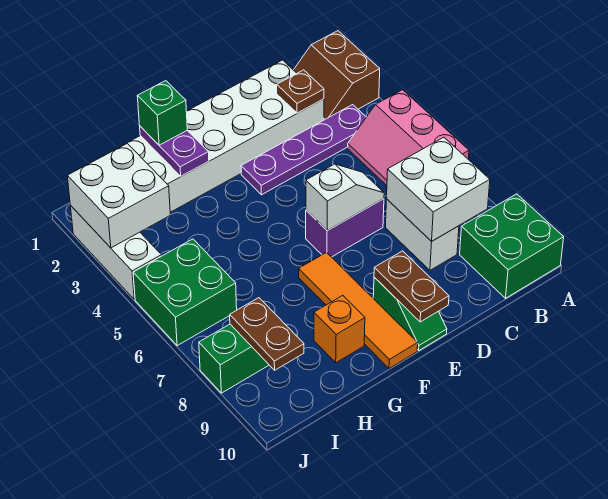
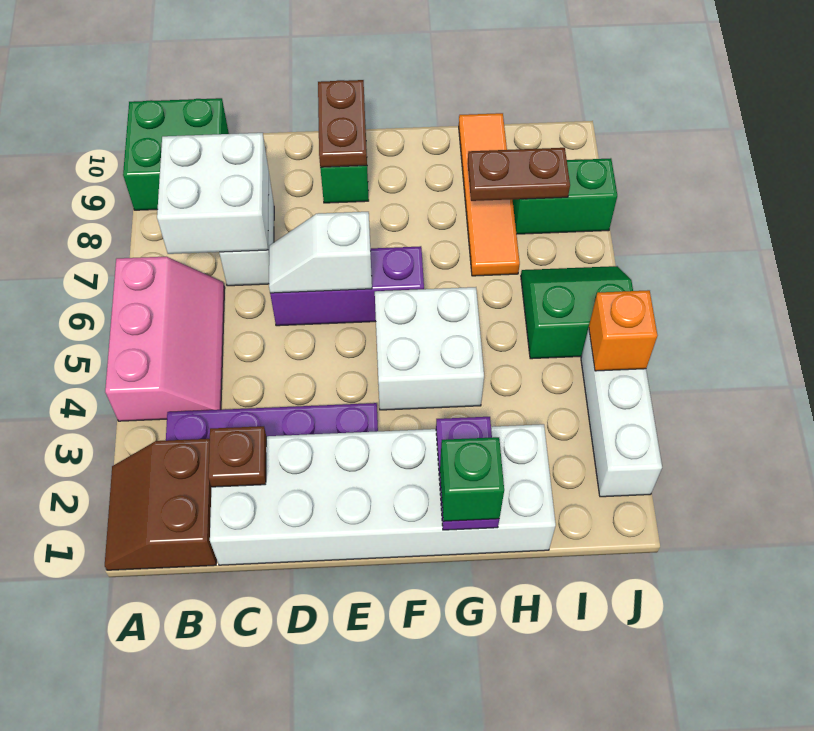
brown slope A1:B2 level 1 top A -> brown slope A1:B2 level 1 top B
purple brick D6:E6 level 1 -> purple brick D6:F6 level 1
orange tile F7:F10 level 1 -> orange tile H7:H10 level 1
orange brick G9 level 1 -> orange brick J4 level 2
white brick I2:J3 level 2 -> white brick F4:G5 level 1
green brick I5:J6 level 1 -> green slope I5:J6 level 1 top 5
brown plate I8:I9 level 2 -> brown plate H8:I8 level 2

